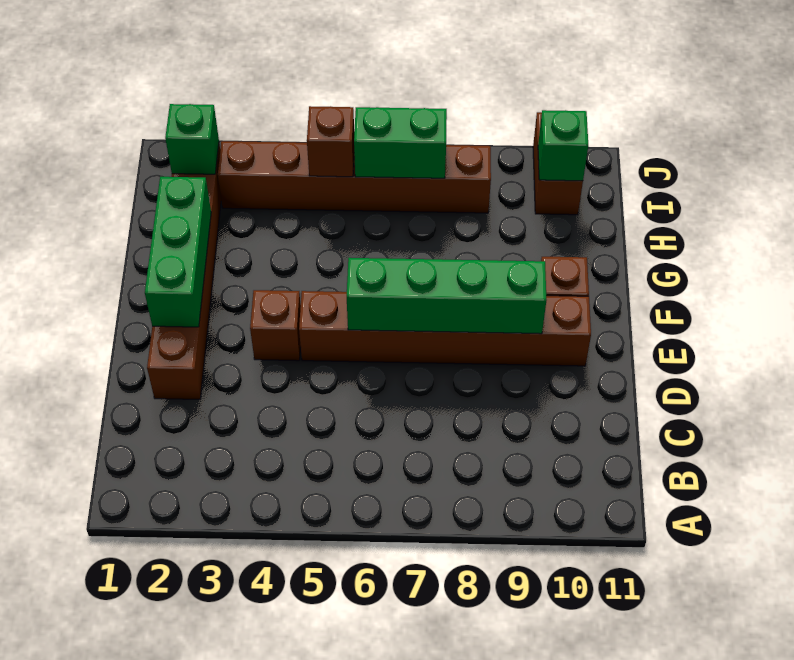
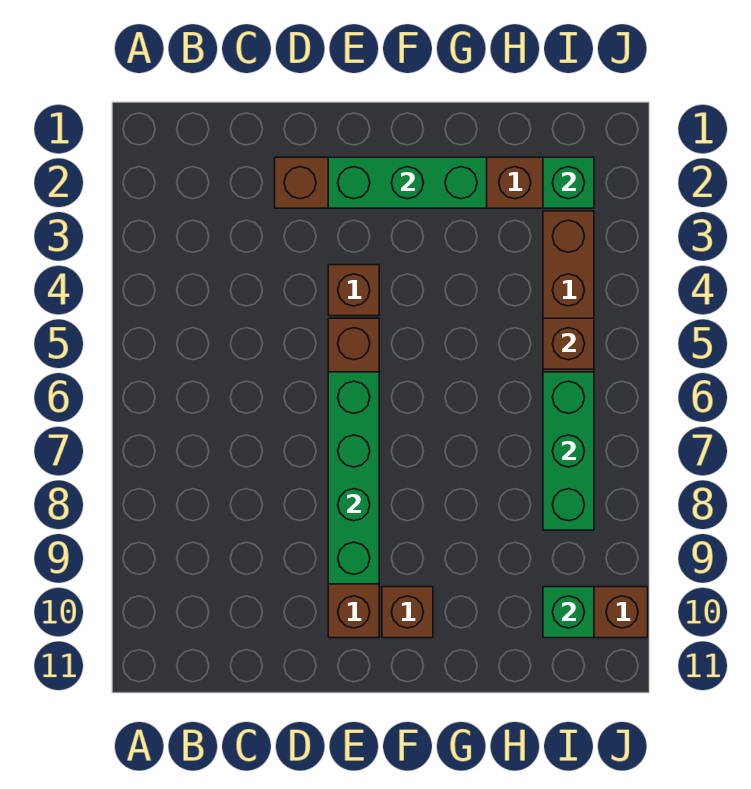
green brick I6:I7 level 2 -> green brick I6:I8 level 2

